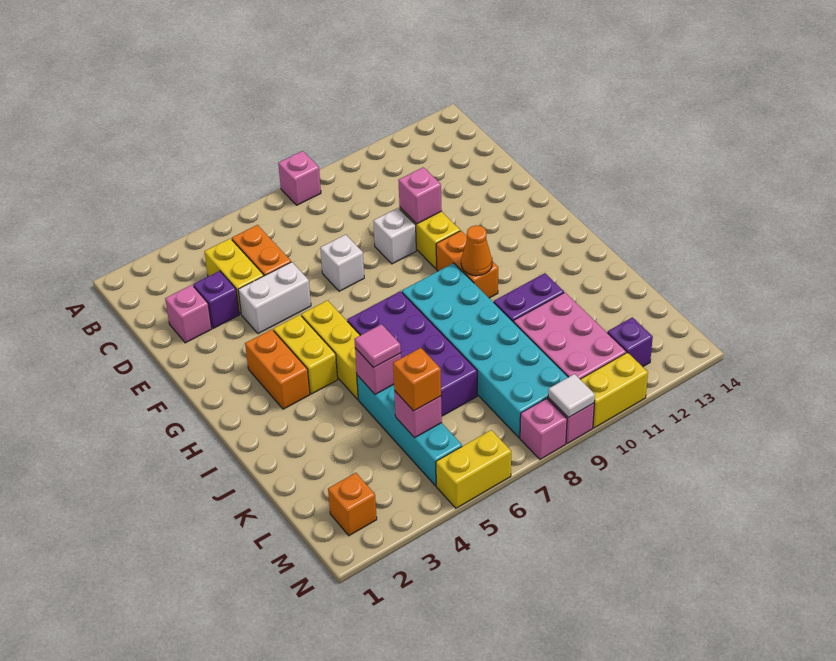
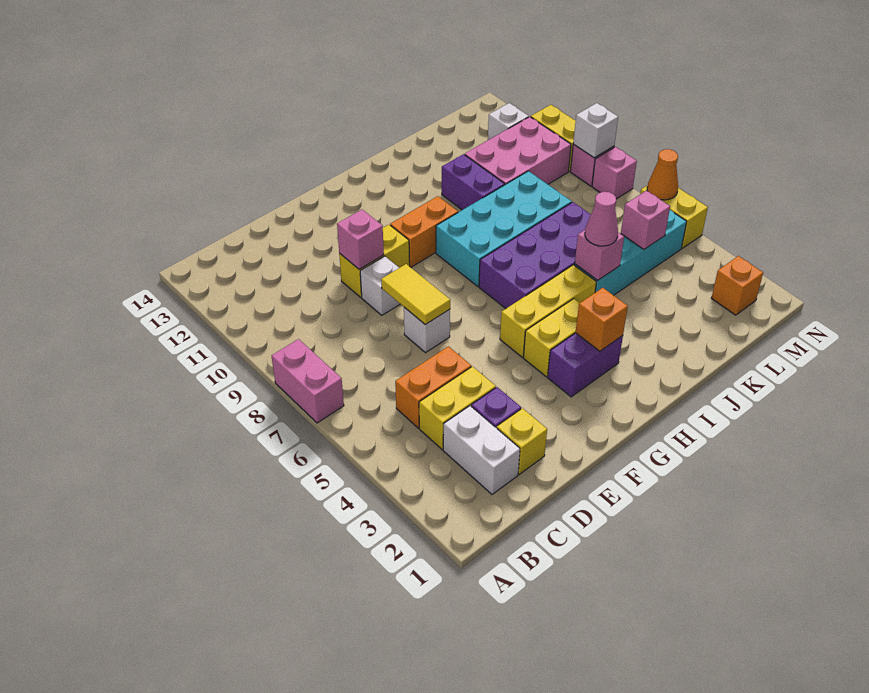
pink brick A8 level 1 -> pink brick A7:A8 level 1
pink brick D2 level 1 -> yellow brick D2 level 1
white brick E4:E5 level 1 -> white brick C2:C3 level 1
none -> yellow tile E7:E8 level 2
orange brick G3:H3 level 1 -> purple brick G3:H3 level 1
cyan brick H8:M9 level 1 -> cyan brick H8:K9 level 1
orange cone H10 level 2 -> orange cone N6 level 2
pink tile J5 level 3 -> pink cone J5 level 3
orange brick L5 level 3 -> orange brick H3 level 2
purple brick M12 level 1 -> white brick M12 level 1
white tile N9 level 2 -> white brick N9 level 2

